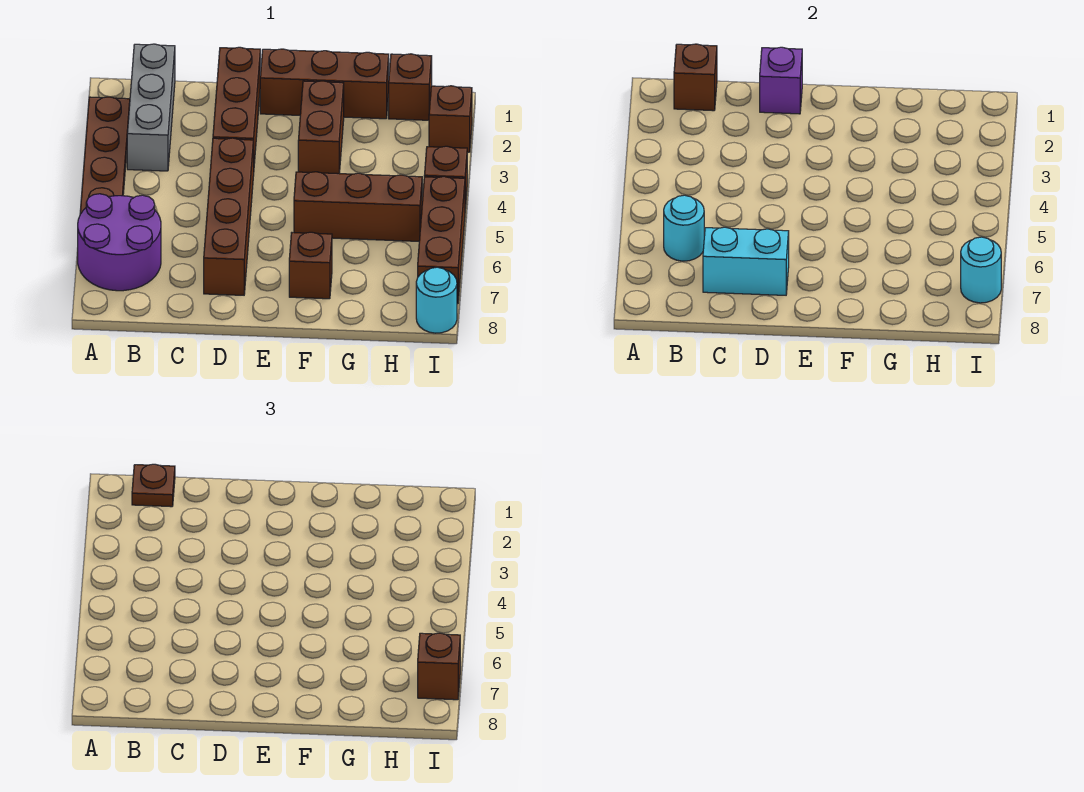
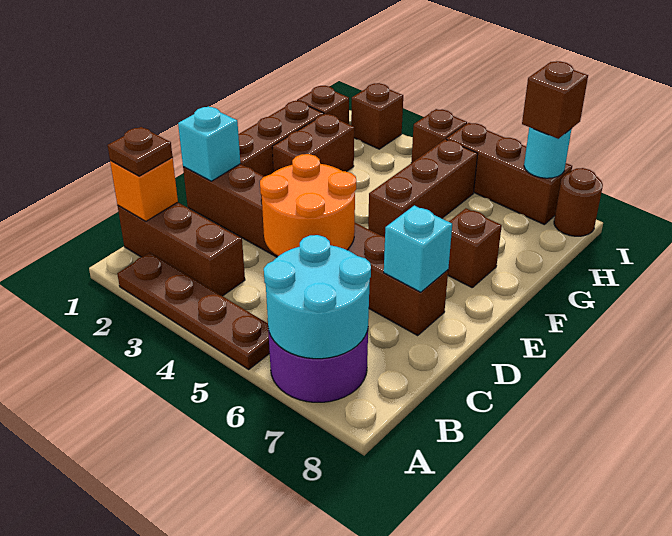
grey brick B1:B3 level 1 -> brown brick B1:B3 level 1
brown brick B1 level 2 -> orange brick B1 level 2
cyan round brick B6 level 2 -> cyan round brick A6:B7 level 2
none -> orange round brick C4:D5 level 2
cyan brick C7:D7 level 2 -> cyan brick D7 level 2
purple brick D1 level 2 -> cyan brick D1 level 2
brown brick F2:F3 level 1 -> brown brick F2:G2 level 1
cyan round brick I8 level 1 -> brown round brick I8 level 1

